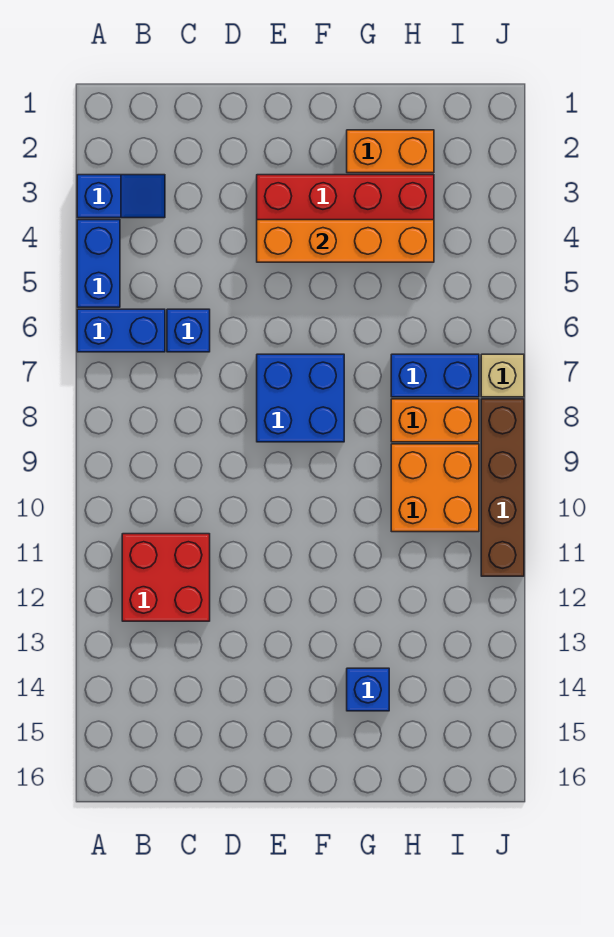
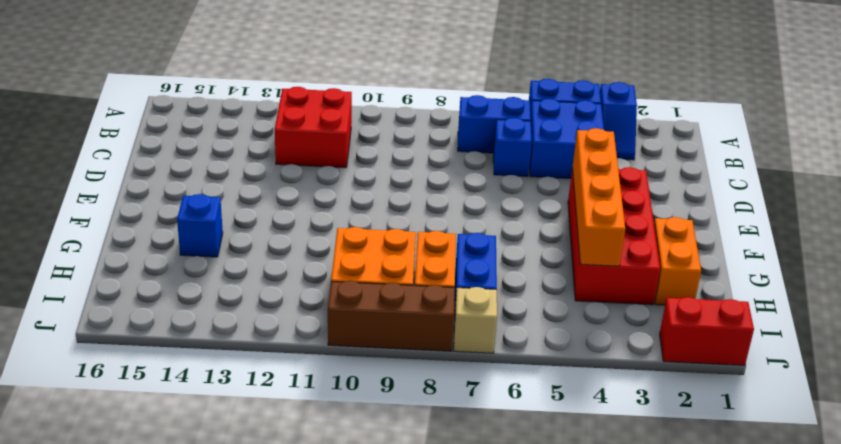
blue brick A6:B6 level 1 -> blue brick B6:B7 level 1
blue brick E7:F8 level 1 -> blue brick B4:C5 level 1
none -> red brick J1:J2 level 1
brown brick J8:J11 level 1 -> brown brick J8:J10 level 1

